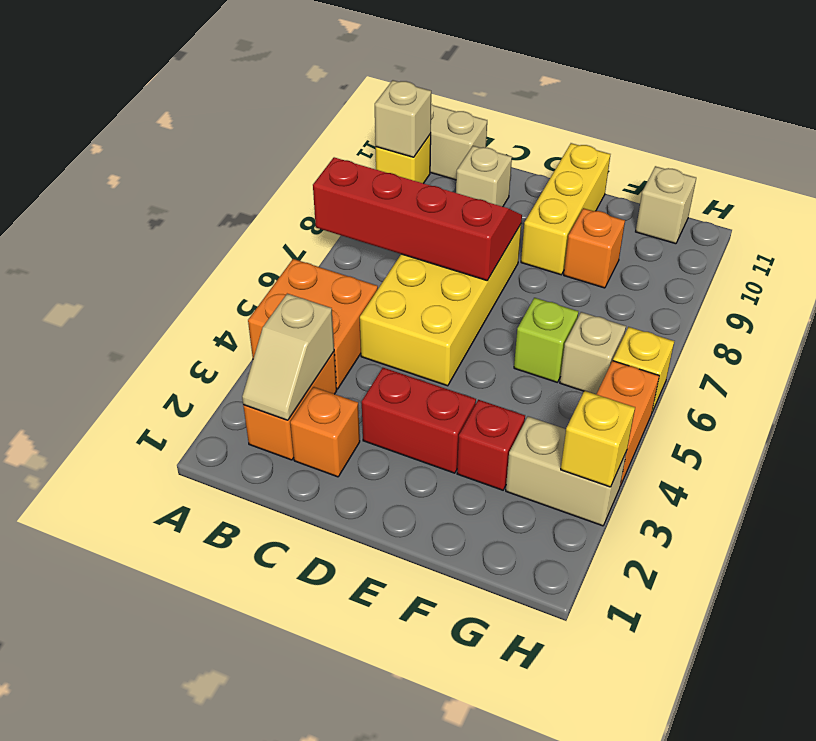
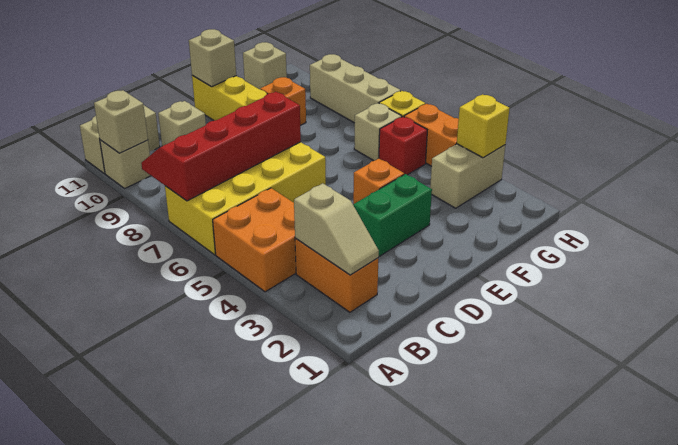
yellow brick A10 level 1 -> tan brick A10 level 1
orange brick C2 level 1 -> orange brick E4 level 1
yellow brick C5:D8 level 1 -> yellow brick A6:D7 level 1
red brick D3:E3 level 1 -> green brick D3:E3 level 1
none -> tan brick E11 level 2
red brick F3 level 1 -> red brick G5 level 1
lime brick F6 level 1 -> none
none -> tan brick H7:H9 level 1

